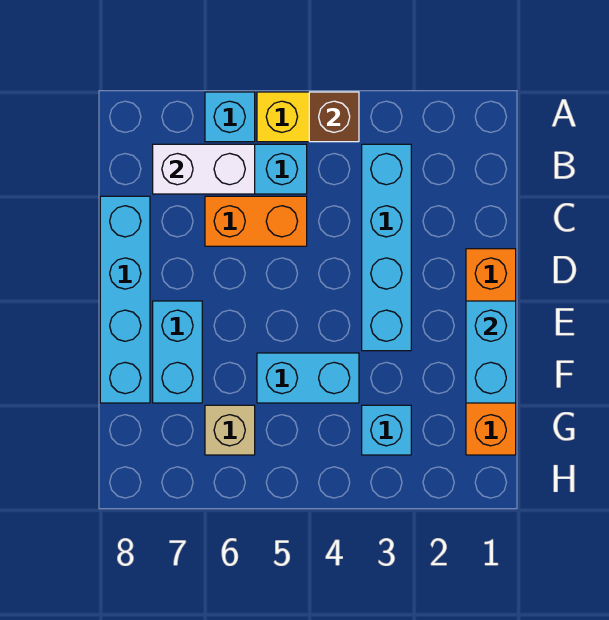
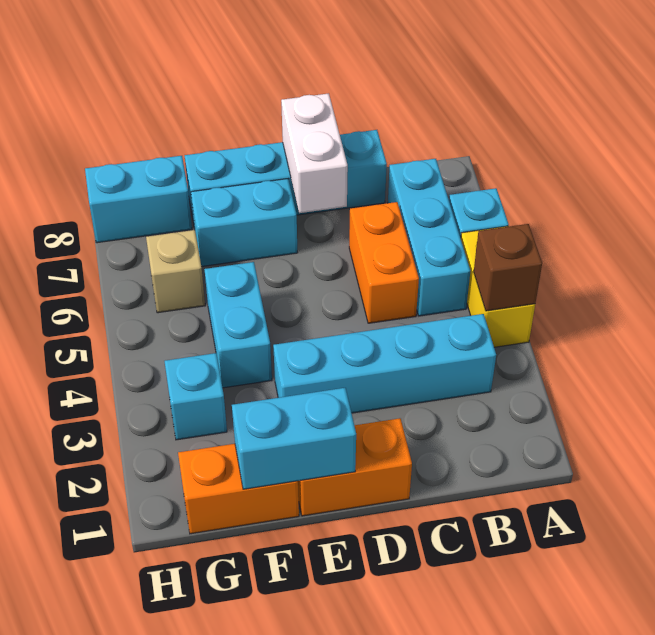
white brick B6:B7 level 2 -> white brick D7:D8 level 2
none -> cyan brick G8:H8 level 1

